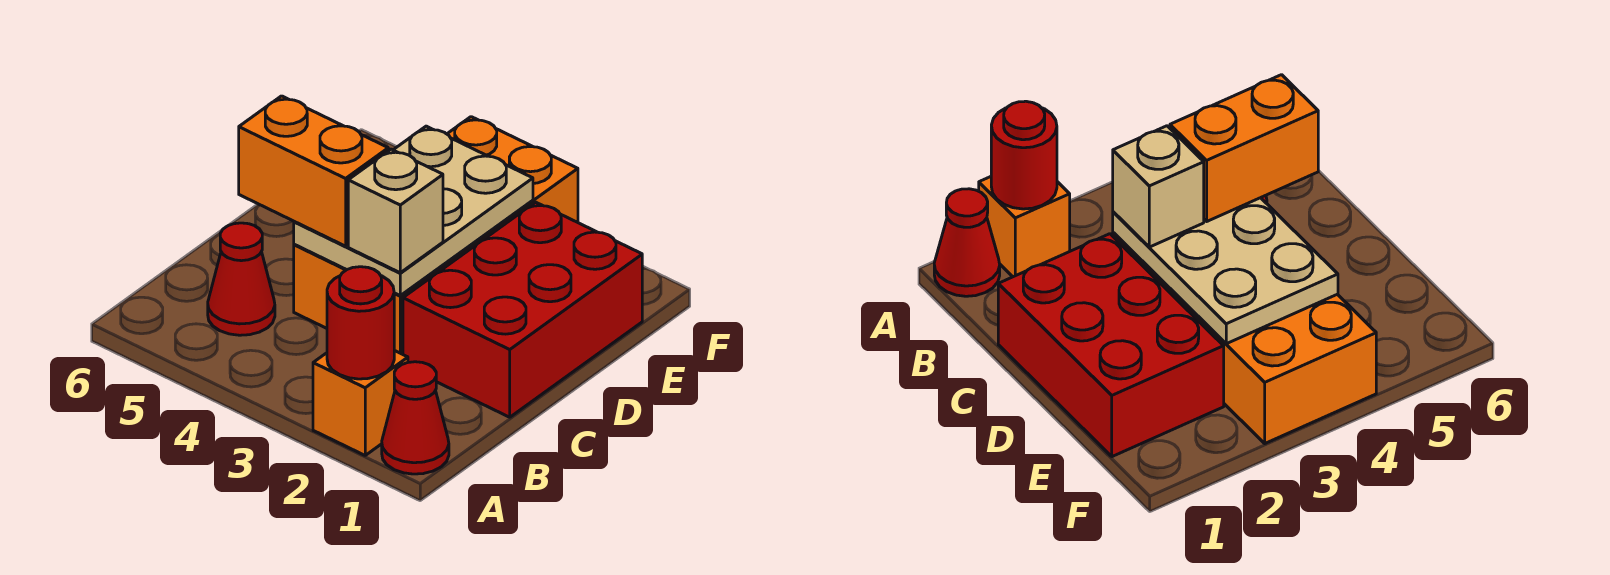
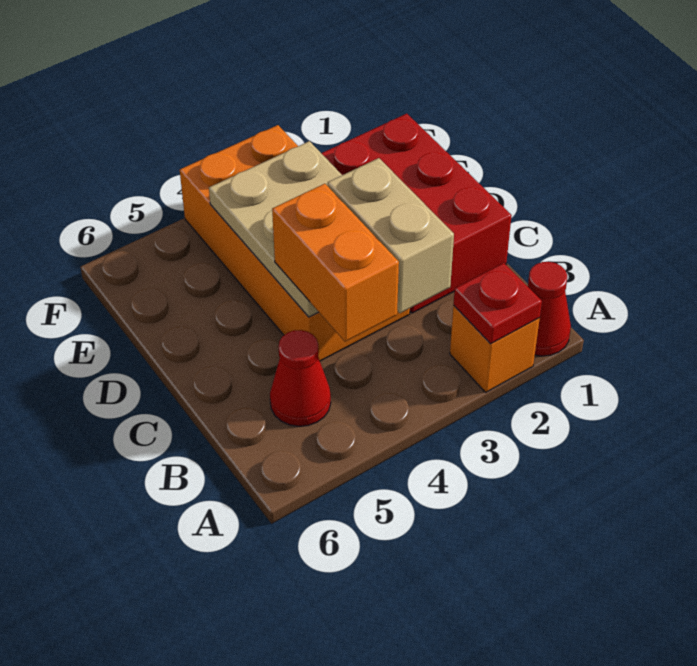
red round brick A2 level 2 -> red plate A2 level 2
tan brick C3 level 3 -> tan brick B3:C3 level 3
orange brick C4:C5 level 3 -> orange brick B4:C4 level 3

